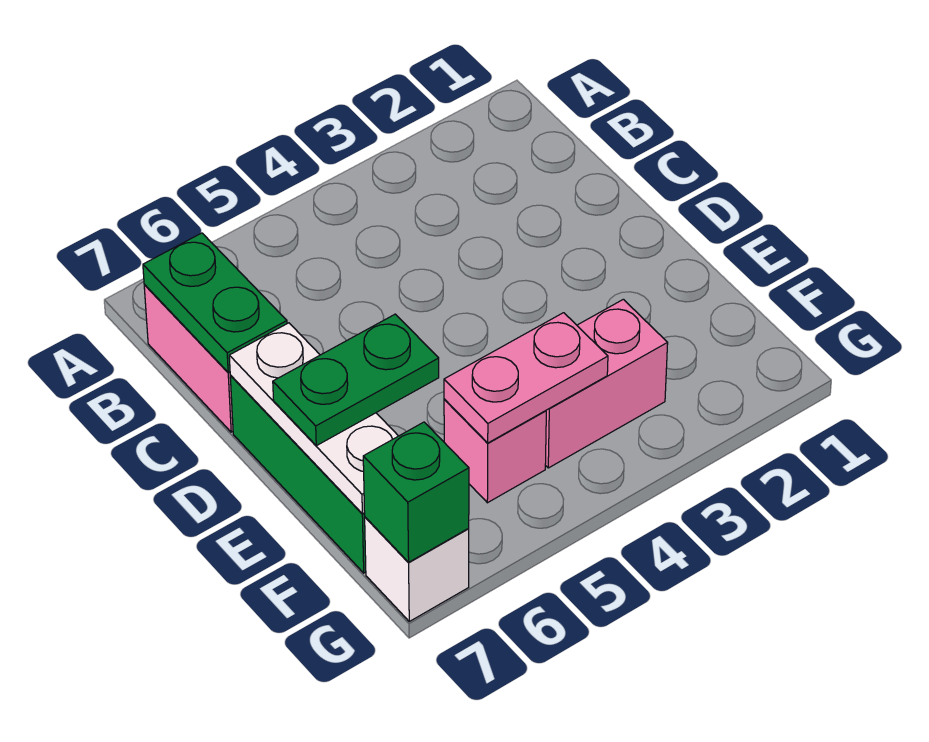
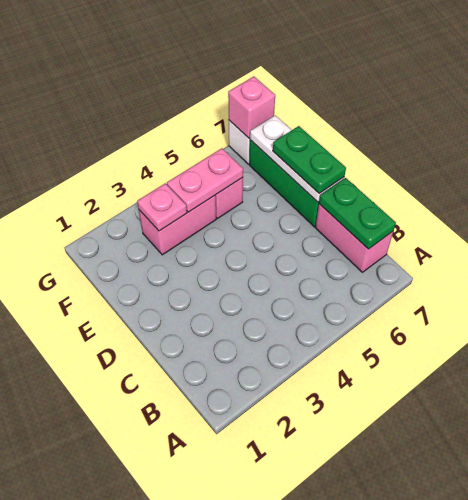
green plate E6:E7 level 3 -> green plate D7:E7 level 3
none -> pink plate F3 level 2
green brick G7 level 2 -> pink brick G7 level 2

